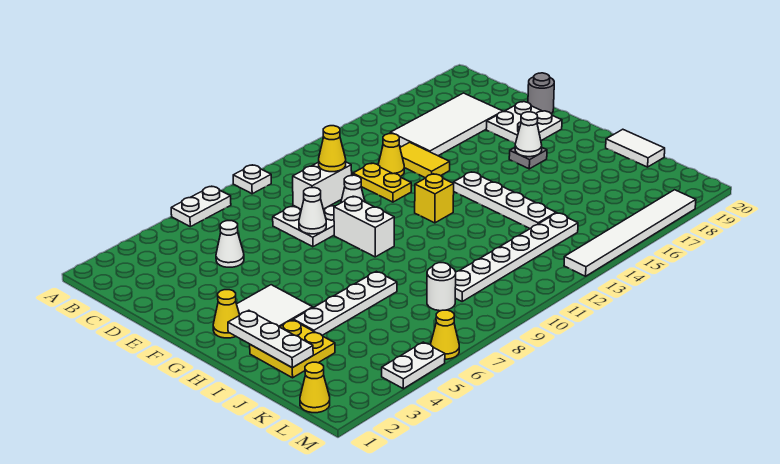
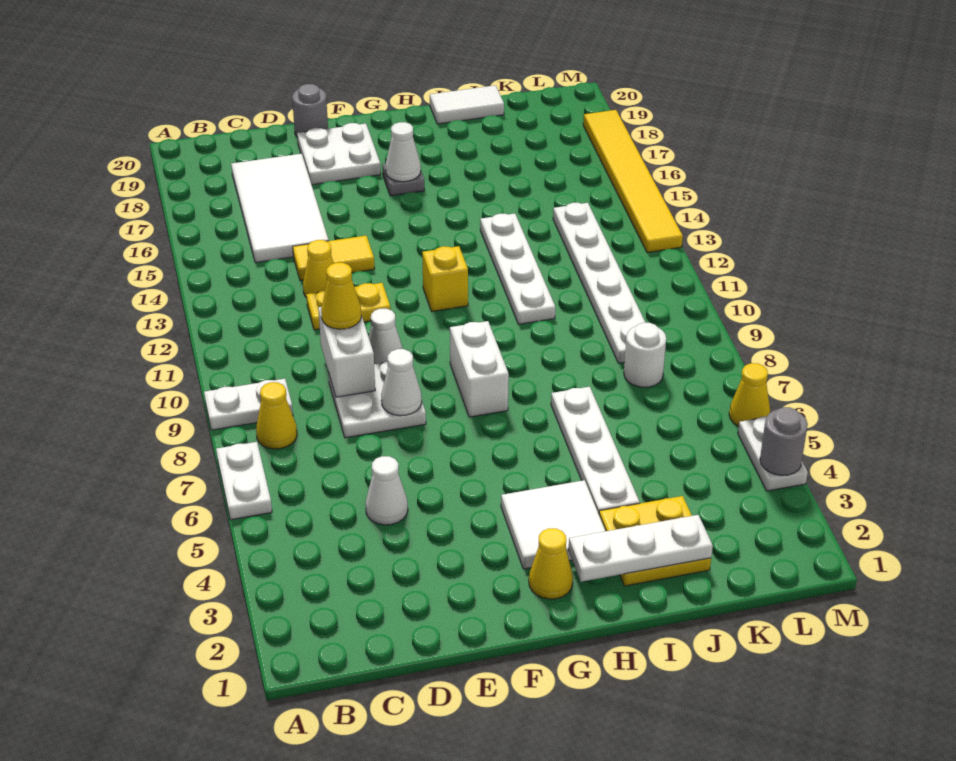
white plate A9 level 1 -> white plate A9:B9 level 1
white brick F9:G9 level 1 -> white brick G8:G9 level 1
white plate G14:J14 level 1 -> white plate I11:I14 level 1
yellow cone L1 level 1 -> yellow cone B8 level 1
none -> grey round brick M4 level 2
white tile M13:M18 level 1 -> yellow tile M13:M18 level 1

